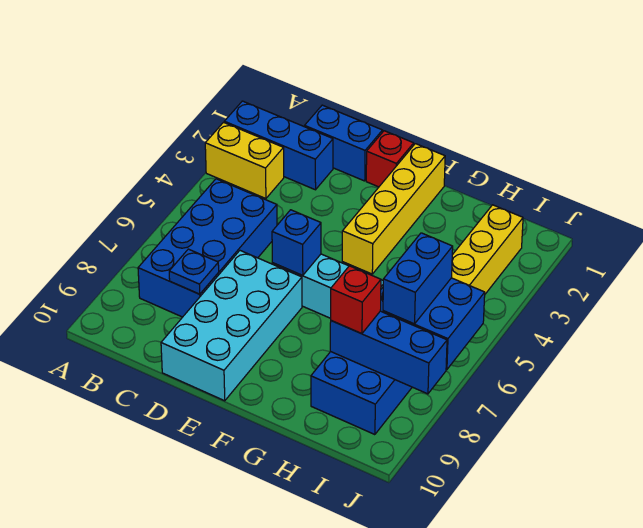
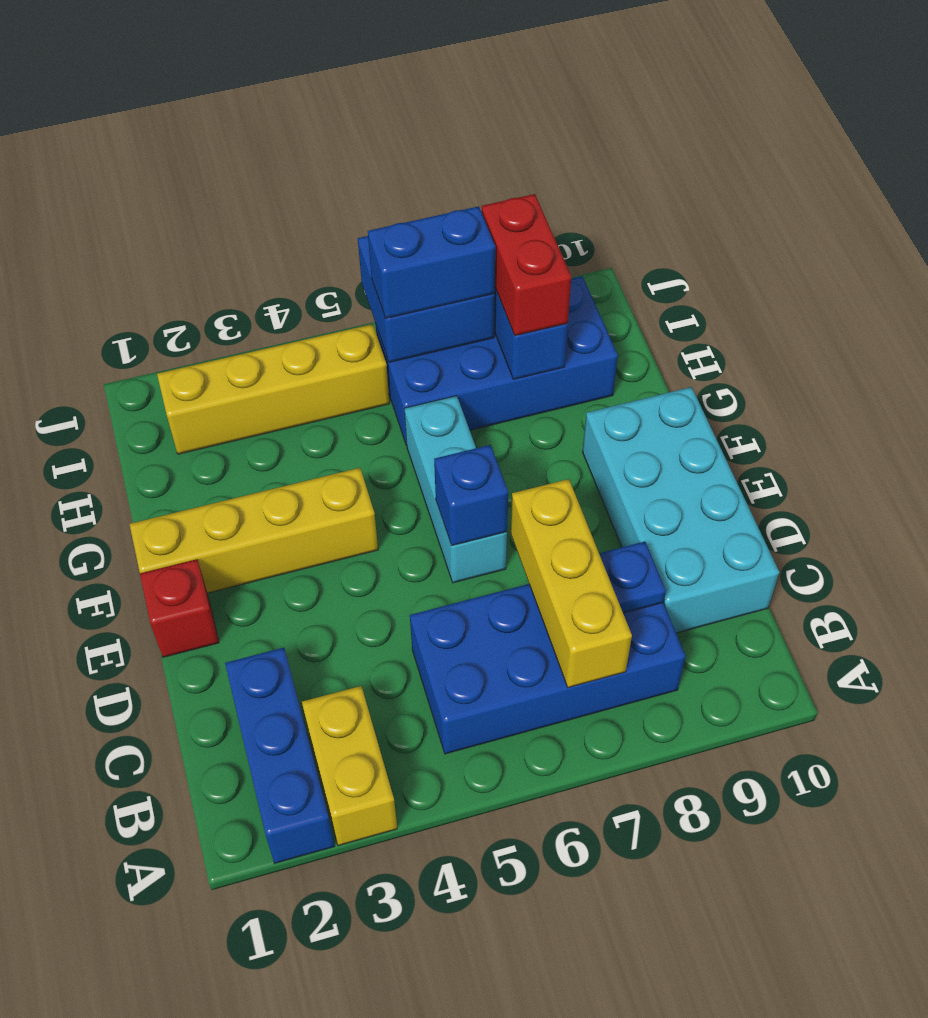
none -> yellow brick B7:D7 level 2
blue brick C1:D1 level 1 -> none
cyan brick D7:E10 level 1 -> cyan brick C9:F10 level 1
red brick H8 level 3 -> red brick H8:I8 level 3

